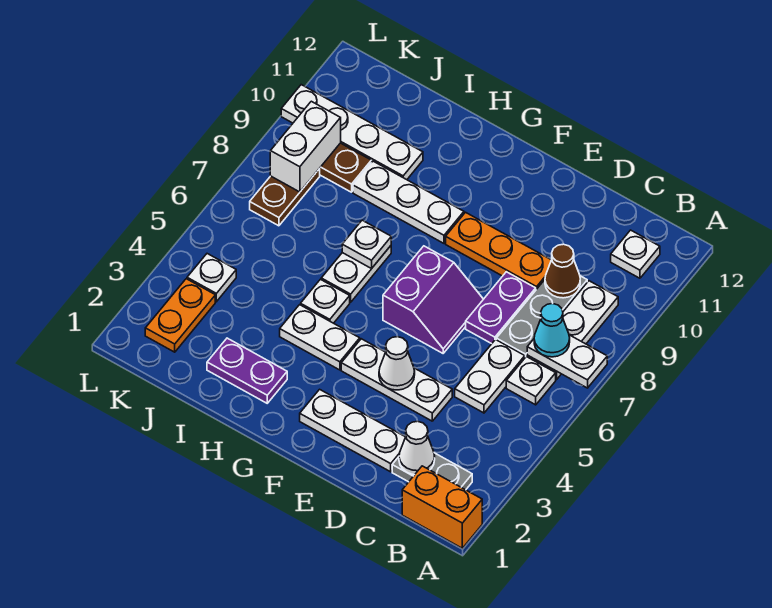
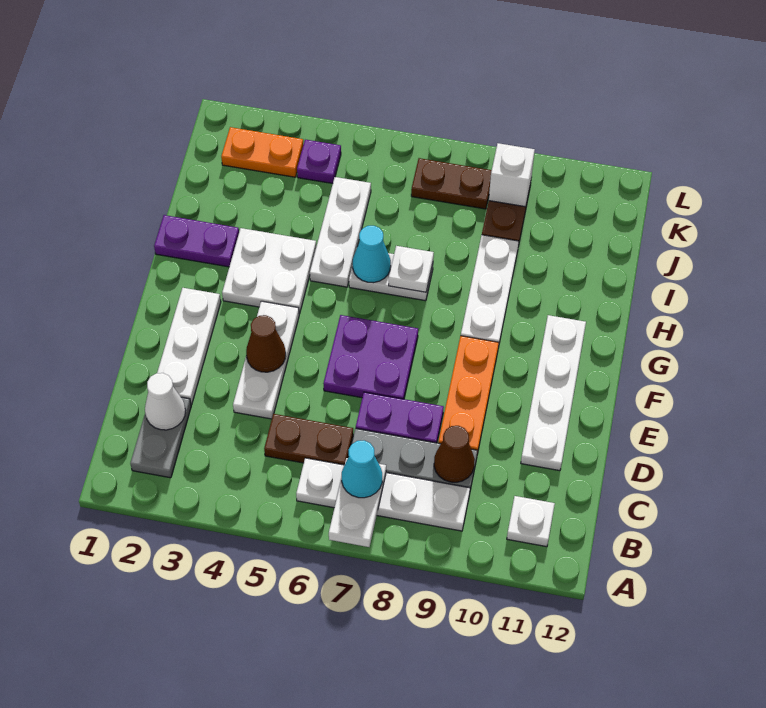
orange brick A1:B1 level 1 -> none
white plate C5:C6 level 1 -> brown plate C5:C6 level 1
white cone E4 level 2 -> brown cone E4 level 2
purple slope E6:F7 level 1 top F -> purple plate E6:F7 level 1
white plate G4:H4 level 1 -> white plate G3:H4 level 1
purple plate H2:I2 level 1 -> purple plate H1:H2 level 1
white plate H5 level 1 -> white plate H5:J5 level 1
none -> cyan cone H6 level 2
white plate I10:L10 level 1 -> white plate D11:G11 level 1
white plate K4 level 1 -> purple plate K4 level 1
white brick K8:K9 level 2 -> white brick K9 level 2

